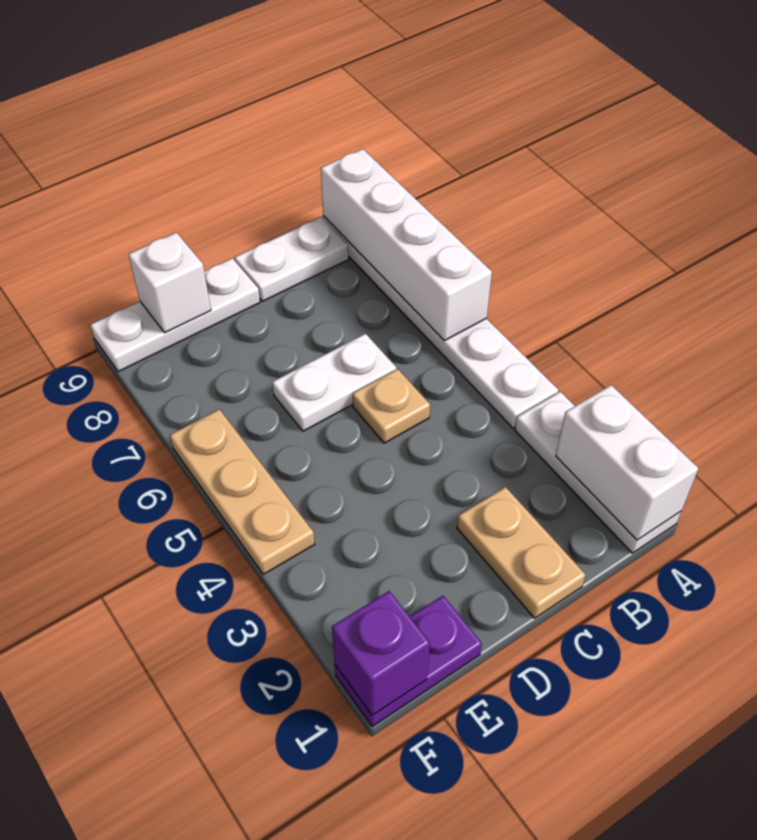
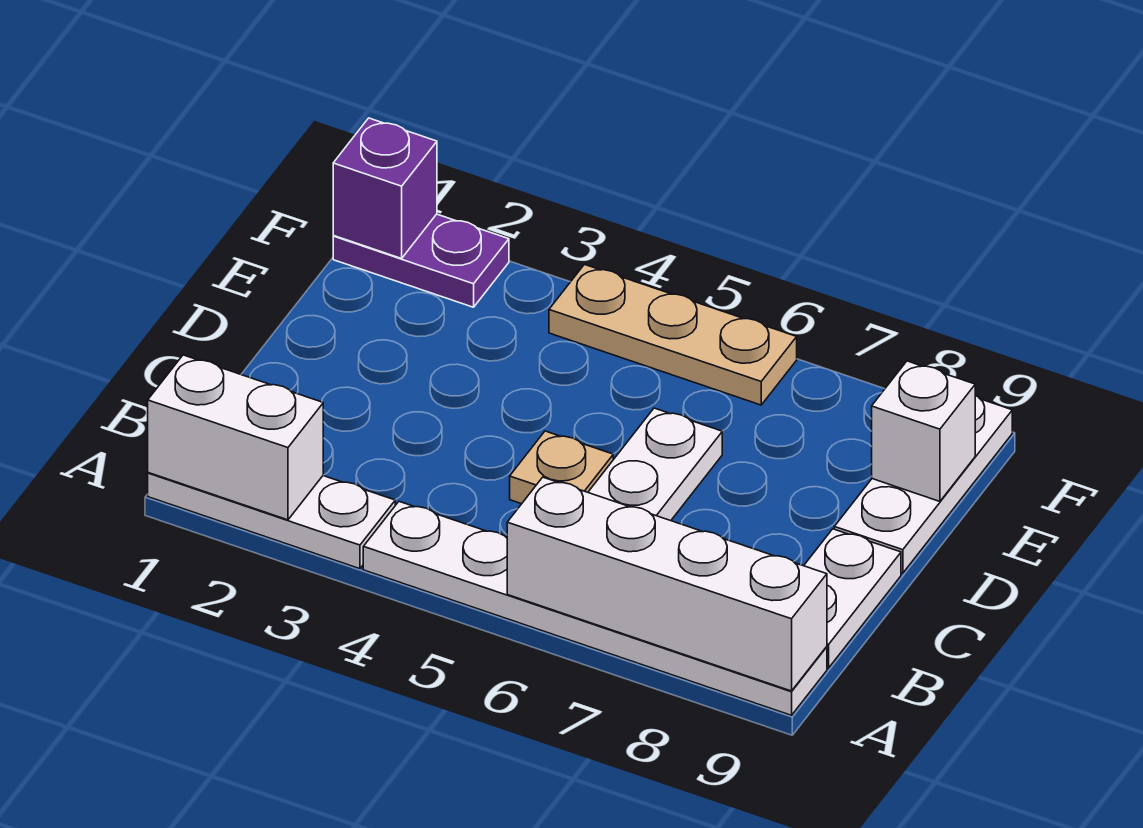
tan plate C1:C2 level 1 -> none
purple plate E1:F1 level 1 -> purple plate F1:F2 level 1

